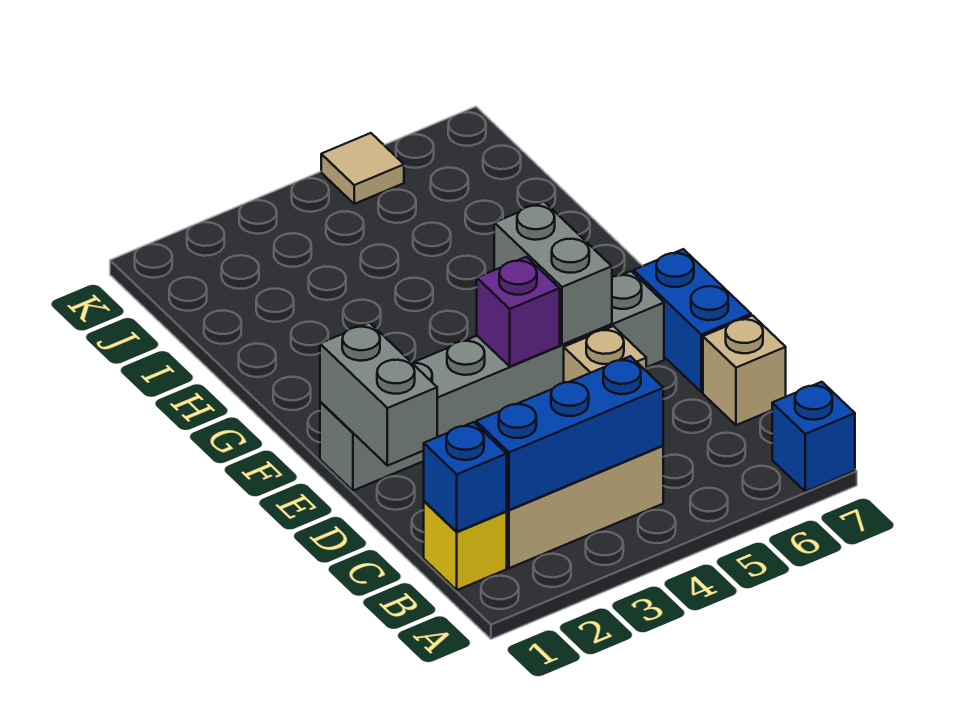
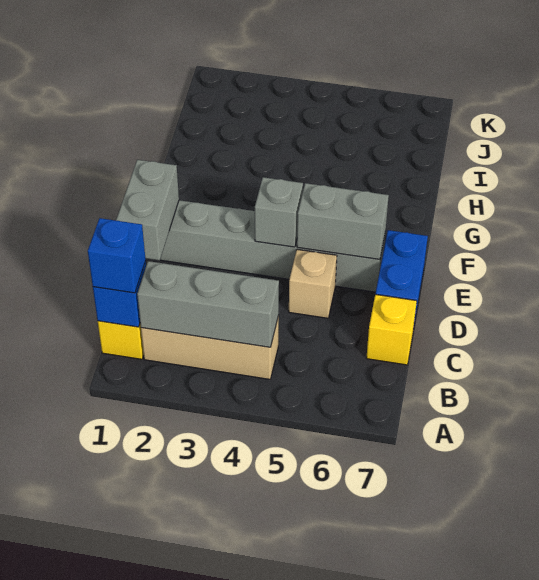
blue brick A7 level 1 -> blue brick B1 level 3
blue brick B2:B4 level 2 -> grey brick B2:B4 level 2
tan brick C7 level 1 -> yellow brick C7 level 1
purple brick E4 level 2 -> grey brick E4 level 2
grey brick E5:F5 level 2 -> grey brick E5:E6 level 2
tan tile K5 level 1 -> none

